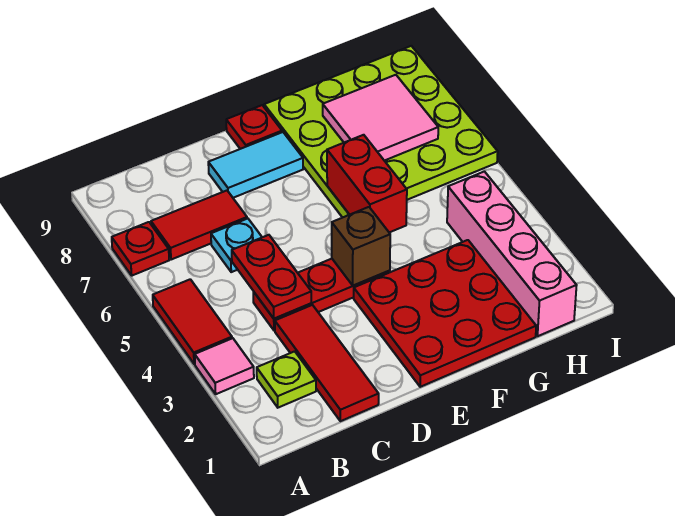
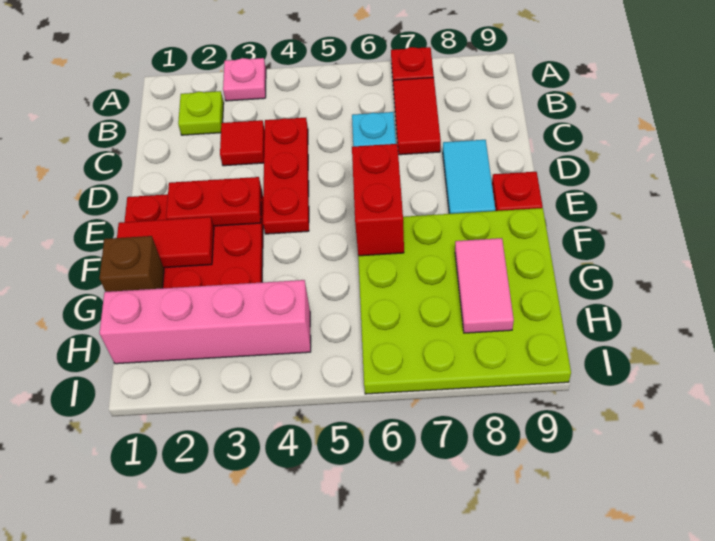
pink tile A3 level 1 -> pink plate A3 level 1
red tile A4:A5 level 1 -> red tile F1:F2 level 2
red tile C1:C3 level 1 -> red tile C3 level 1
red plate C4:C5 level 2 -> red plate E2:E3 level 2
brown brick E4 level 2 -> brown brick G1 level 2
red brick F5:F6 level 2 -> red brick E6:F6 level 2
pink tile G7:H8 level 2 -> pink tile G8:H8 level 2

